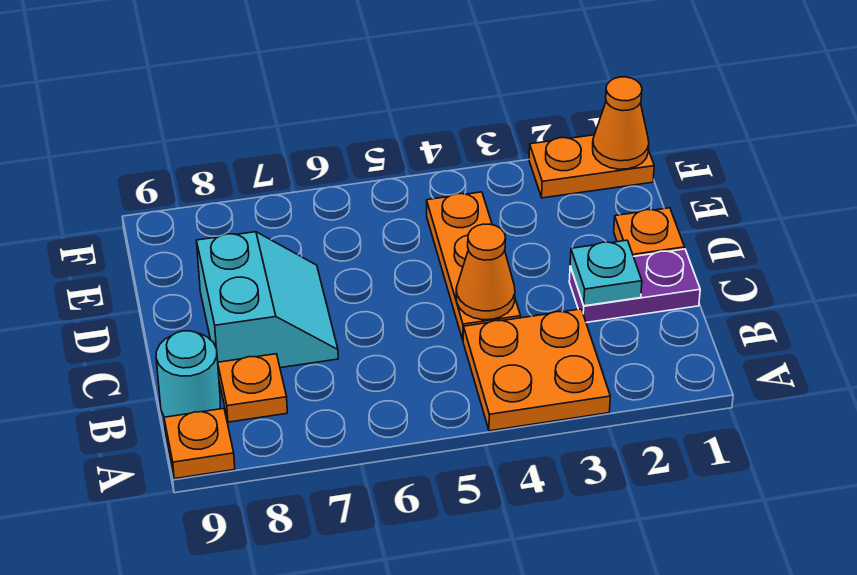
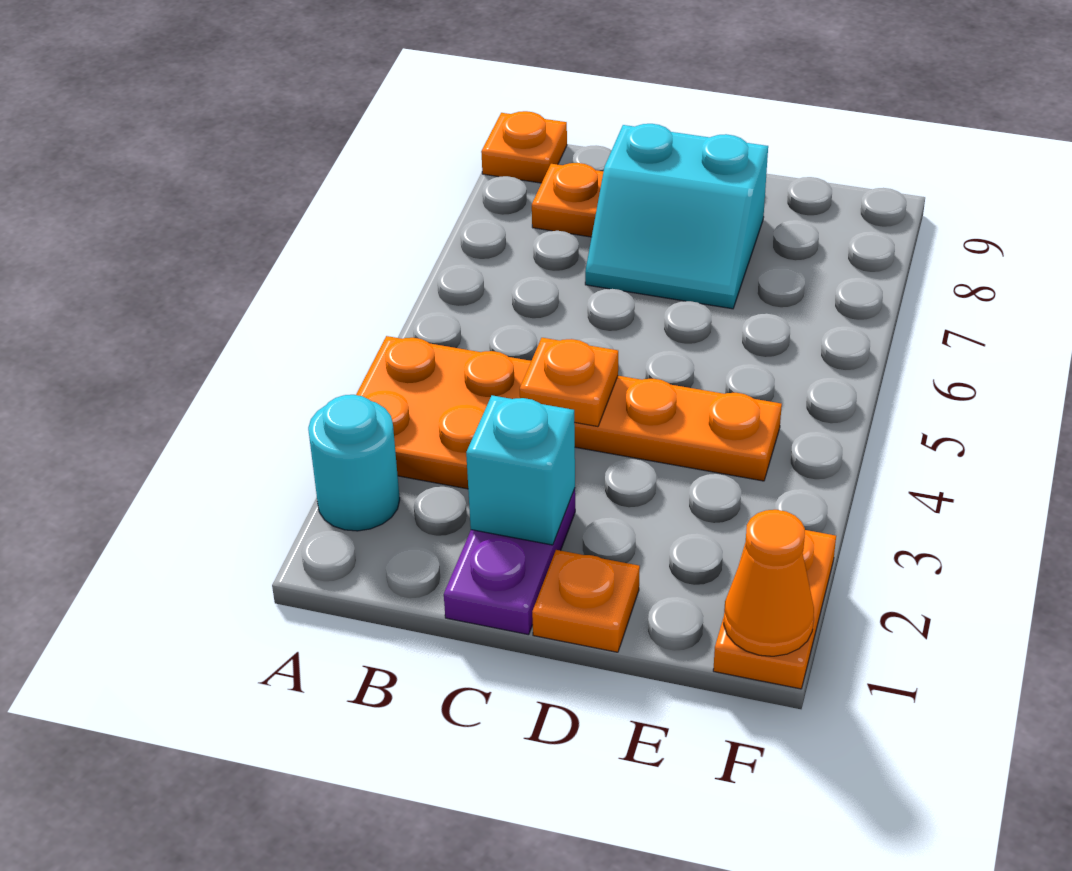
cyan round brick B9 level 1 -> cyan round brick A2 level 1
cyan plate C2 level 2 -> cyan brick C2 level 2
orange cone C4 level 2 -> orange plate C4 level 2

